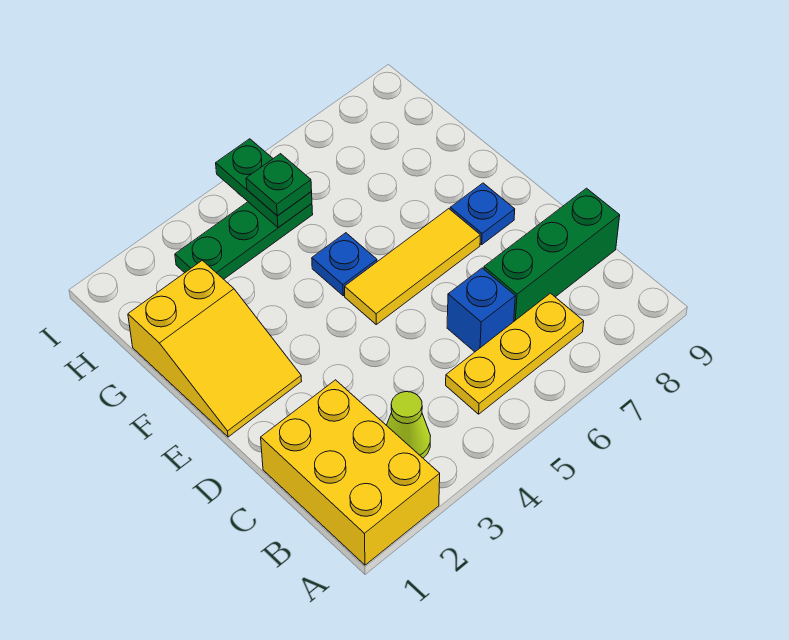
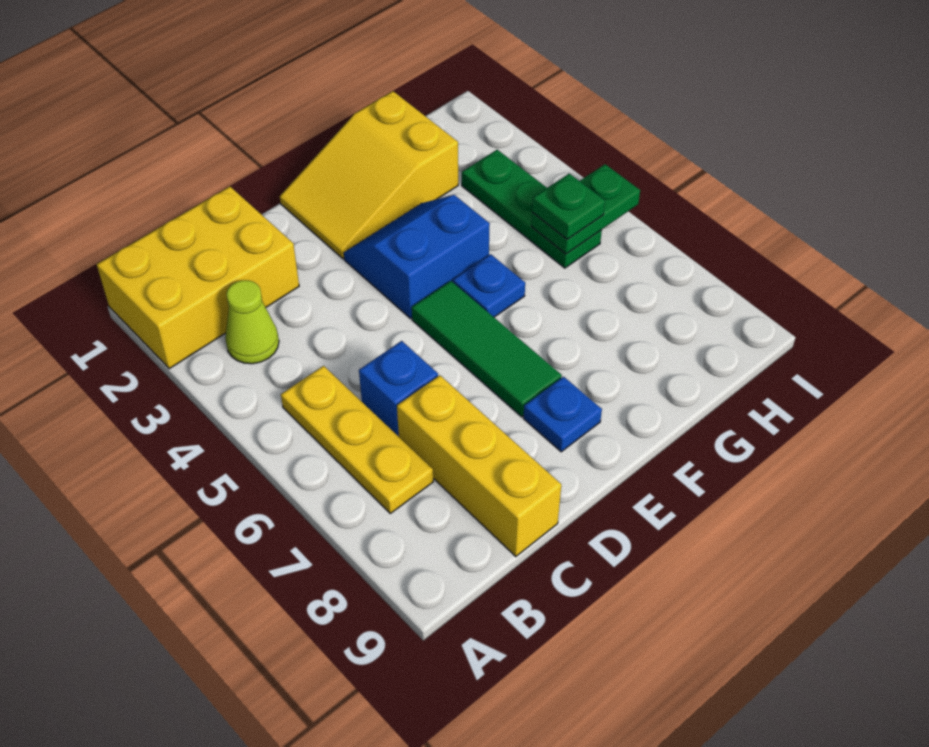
green brick C7:C9 level 1 -> yellow brick C7:C9 level 1
none -> blue slope E3:F4 level 1 top 4
yellow tile E5:E7 level 1 -> green tile E5:E7 level 1

